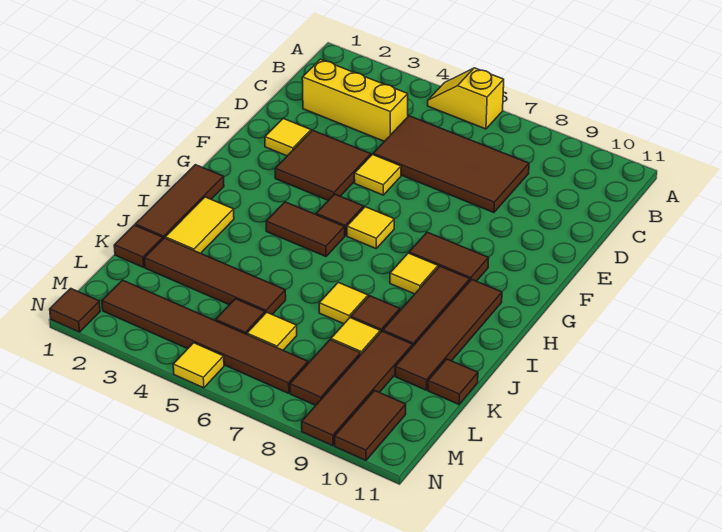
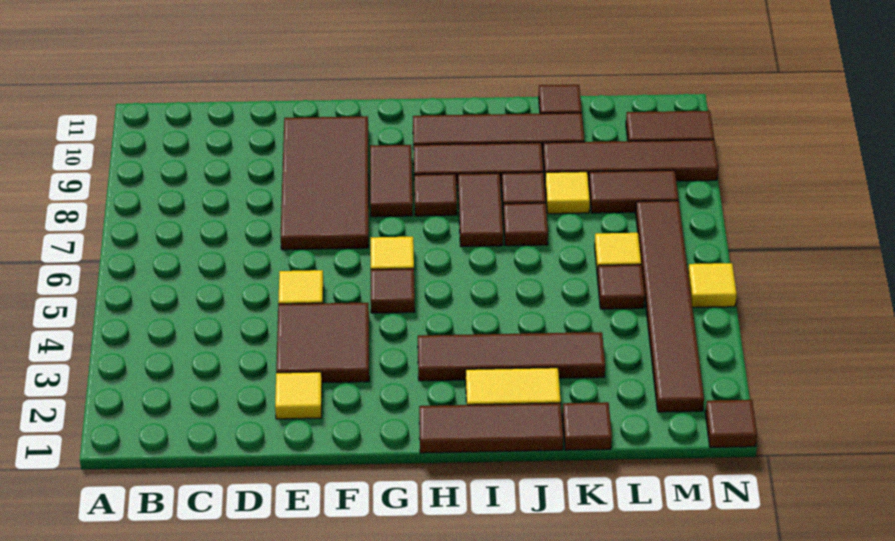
yellow slope A5:A6 level 1 top 6 -> none
yellow brick C2:C4 level 1 -> none
brown tile C5:D8 level 1 -> brown tile E7:F10 level 1
brown tile H4:H5 level 1 -> brown tile I7:I8 level 1
yellow tile H8 level 1 -> brown tile H8 level 1
yellow tile J7 level 1 -> brown tile J7 level 1
brown tile K2:K5 level 1 -> brown tile H3:K3 level 1

